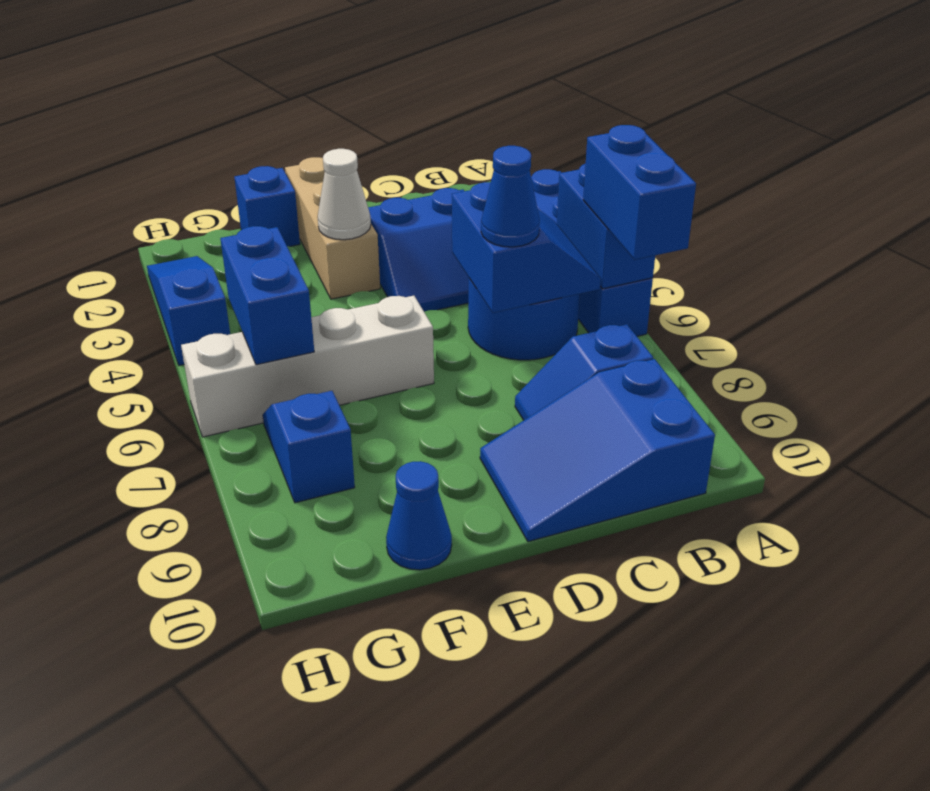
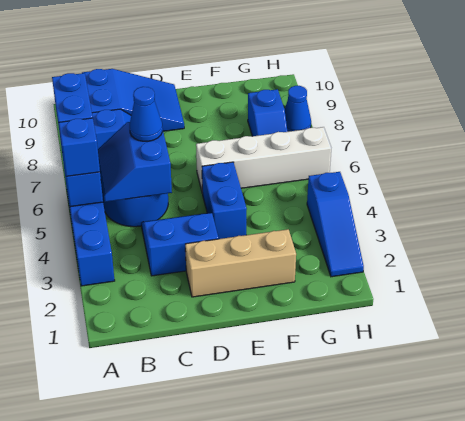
tan brick E1:E3 level 1 -> tan brick D2:F2 level 1
white cone E3 level 2 -> none
blue brick F1 level 1 -> blue brick A5 level 3
blue cone F10 level 1 -> blue cone H8 level 1
blue brick G5:G6 level 2 -> blue brick E4:E5 level 1

